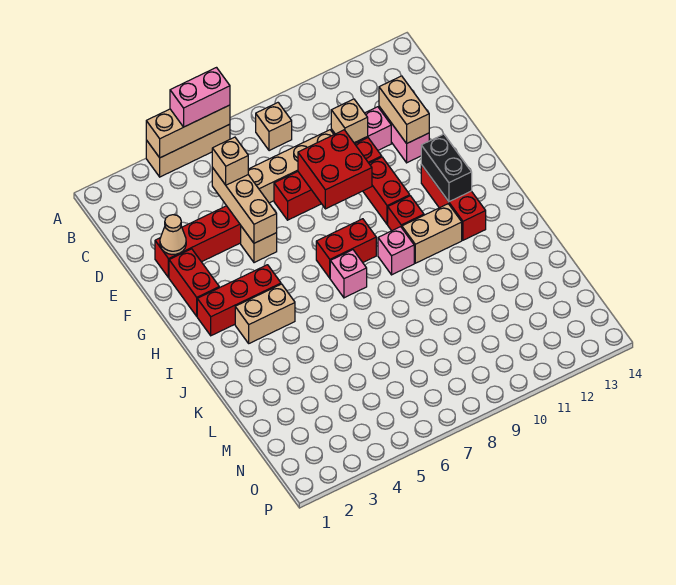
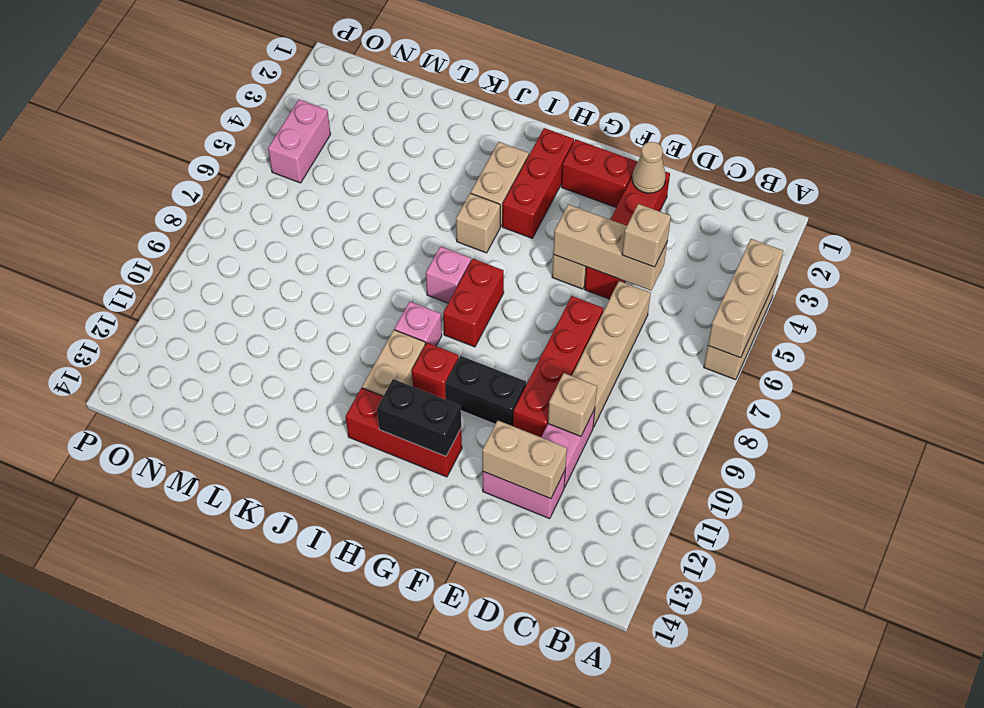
pink brick A5:A6 level 3 -> pink brick O4:O5 level 1
tan brick B8 level 1 -> tan brick I5 level 1
red brick E8:F9 level 2 -> none
red brick F10:G10 level 1 -> black brick F10:G10 level 1

